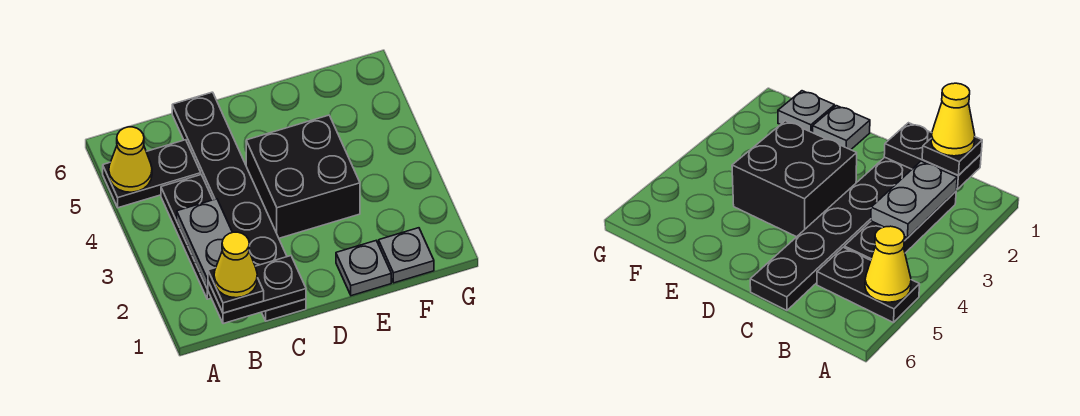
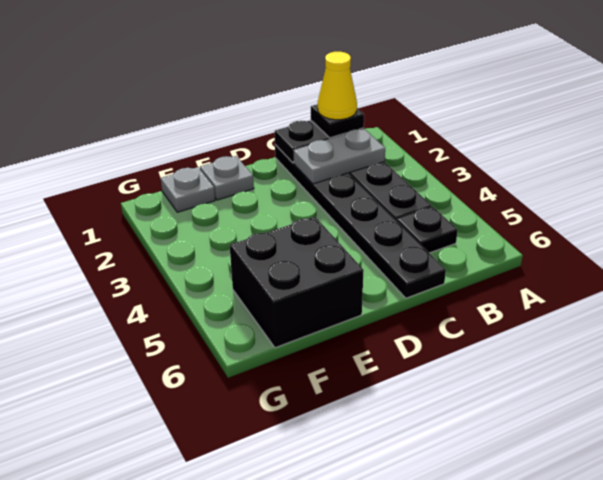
black plate A5:B5 level 1 -> black plate B5 level 1
yellow cone A5 level 2 -> none
grey plate B2:B3 level 2 -> grey plate B2:C2 level 2
black brick D3:E4 level 1 -> black brick E5:F6 level 1

